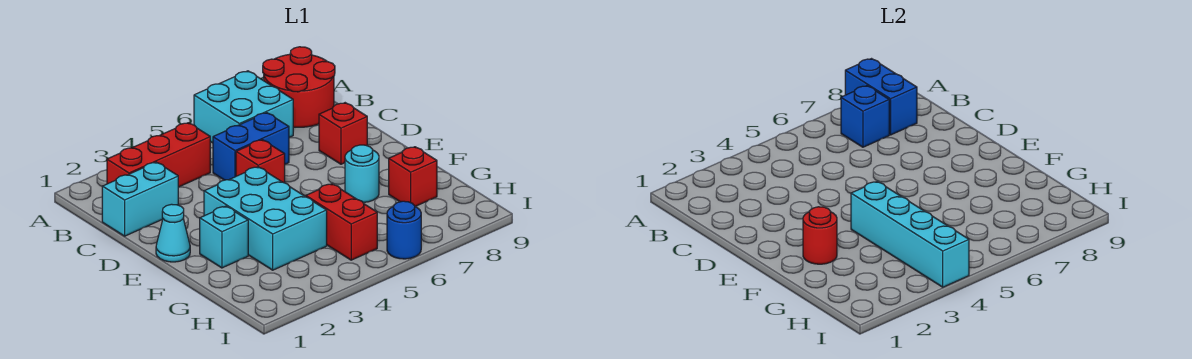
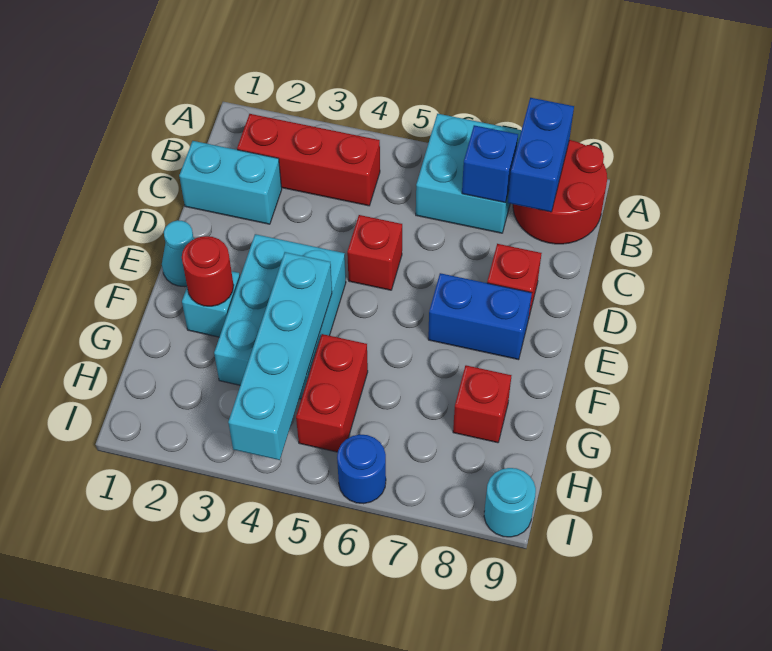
blue brick C5:C6 level 1 -> blue brick E7:E8 level 1
cyan round brick F7 level 1 -> cyan round brick I9 level 1

